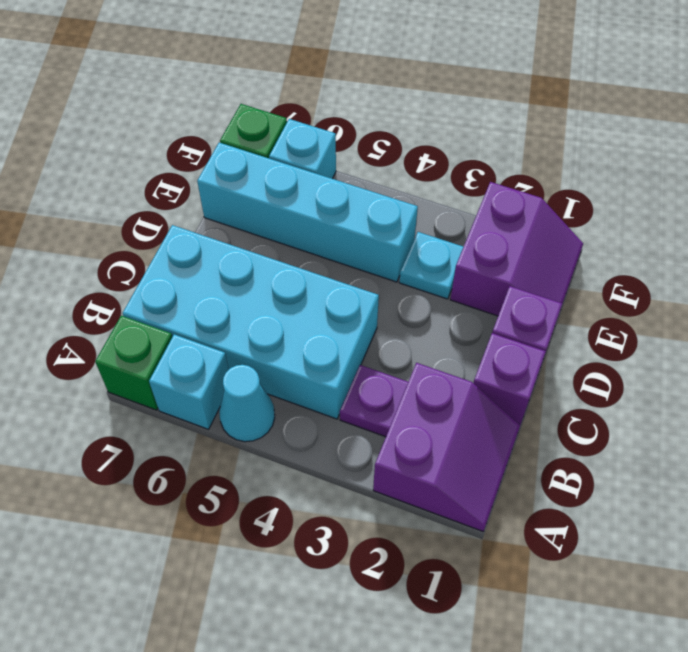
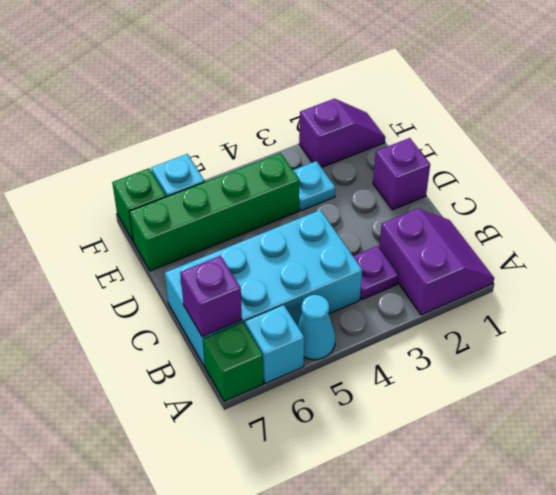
purple brick C1 level 1 -> purple brick B7 level 2
purple slope E1:F2 level 1 top 2 -> purple slope F1:F2 level 1 top 2
cyan brick E4:E7 level 1 -> green brick E4:E7 level 1

